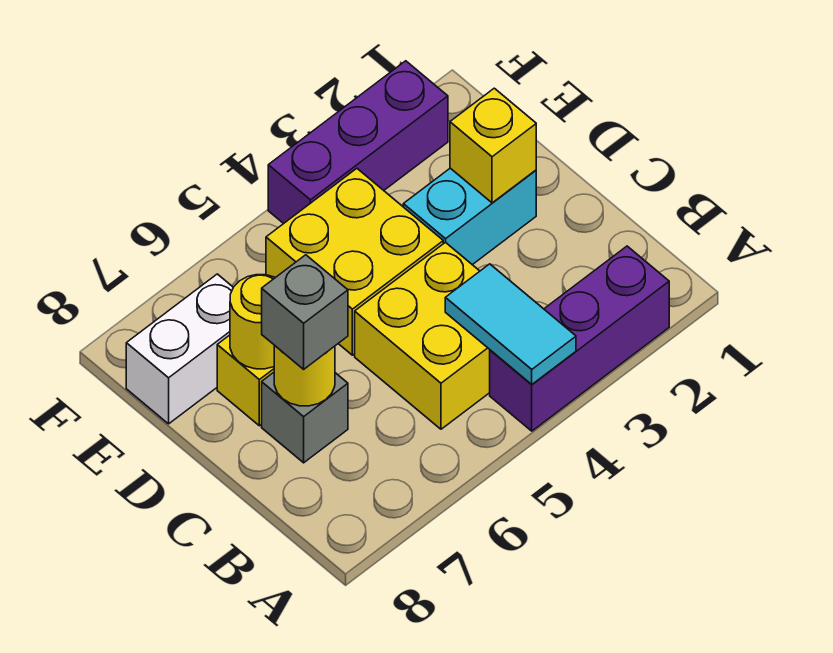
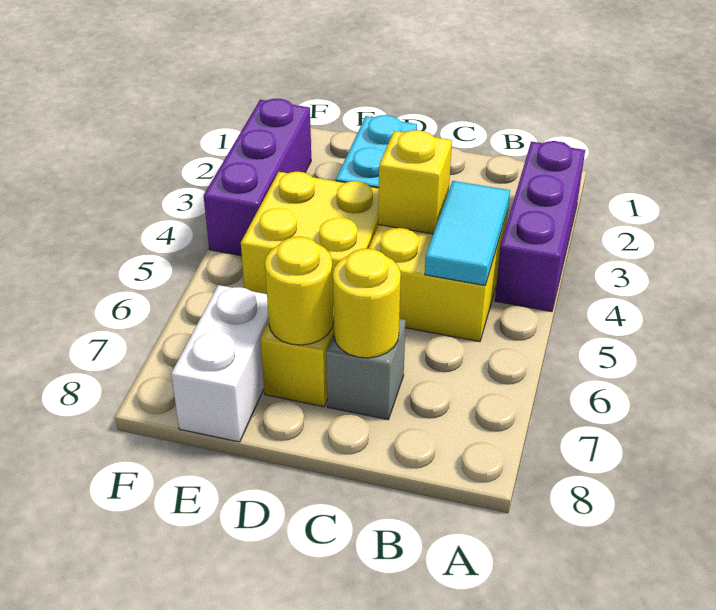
cyan tile A4:B4 level 2 -> cyan tile B4:B5 level 2
grey brick C7 level 3 -> none
yellow brick D2 level 2 -> yellow brick C4 level 2

